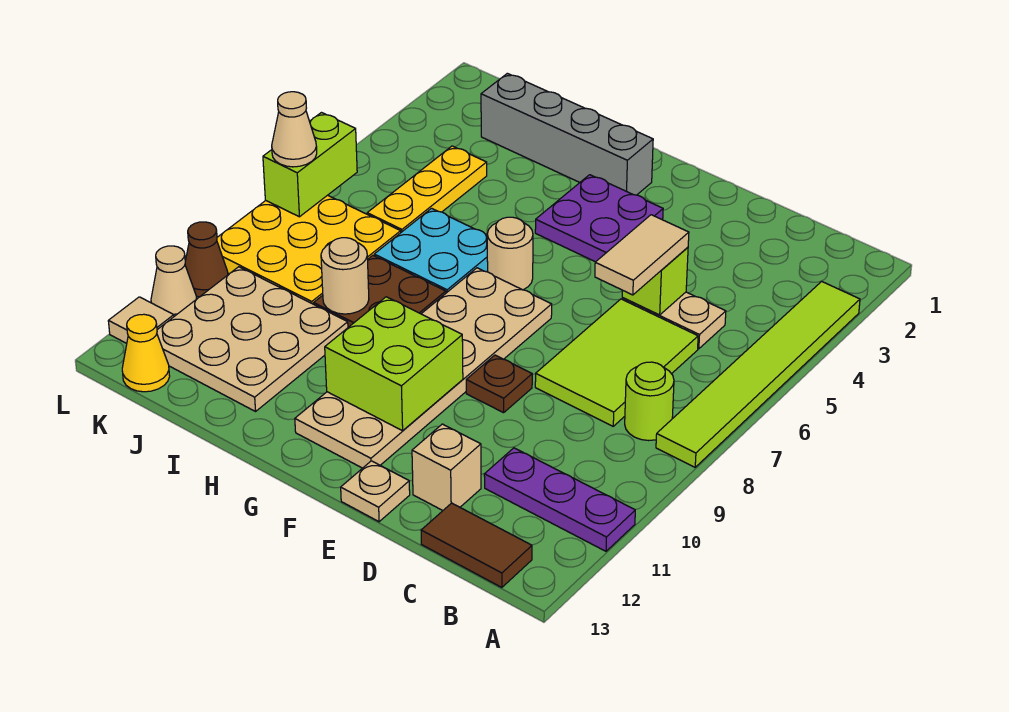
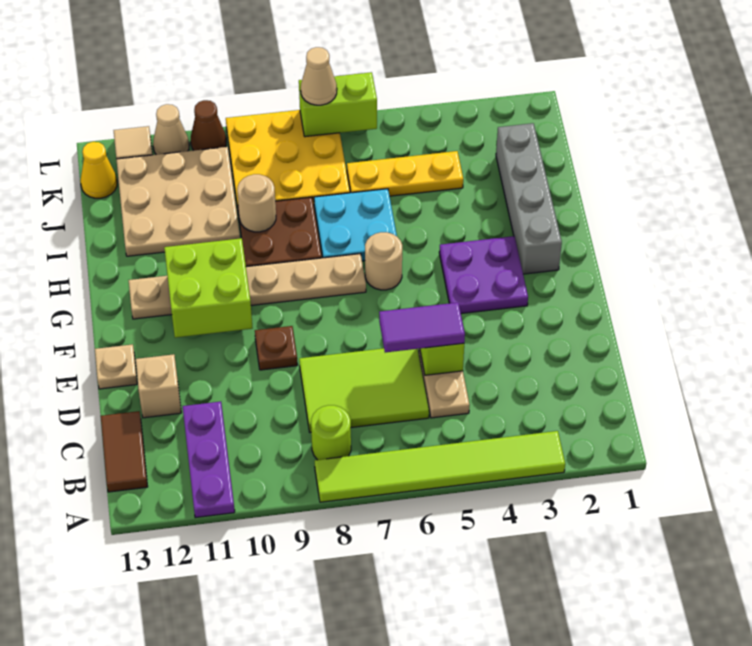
tan tile D5:D6 level 3 -> purple tile D5:D6 level 3
tan plate F7:G12 level 1 -> tan plate G7:G12 level 1

